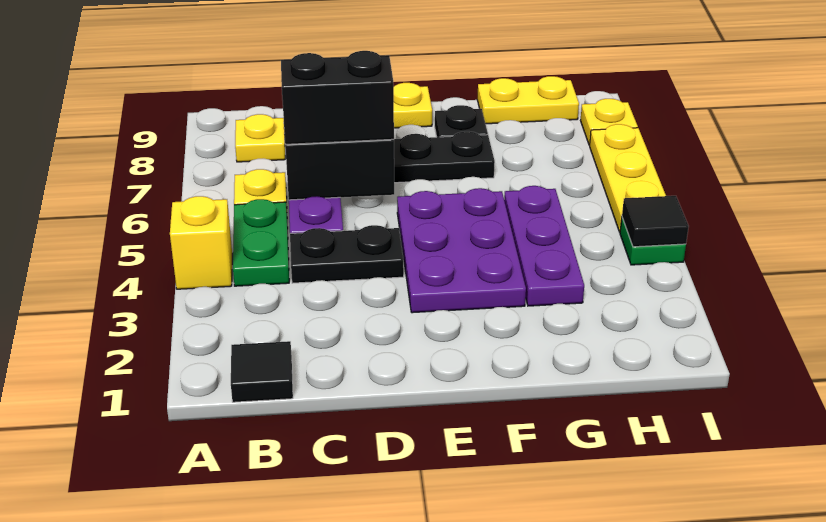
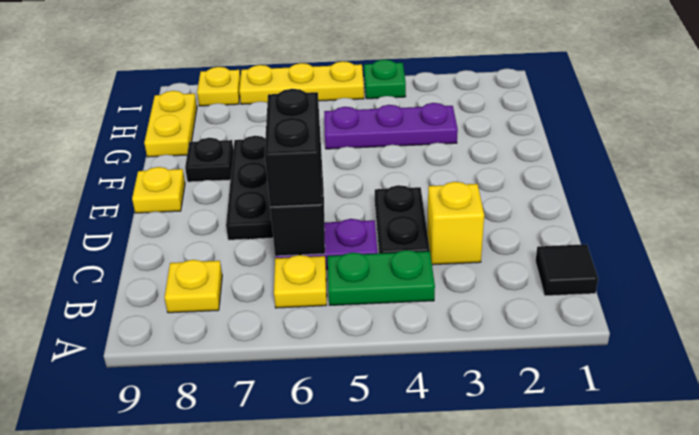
yellow brick A4 level 1 -> yellow brick C3 level 1
purple plate E3:F5 level 1 -> none
black tile I4 level 2 -> none

